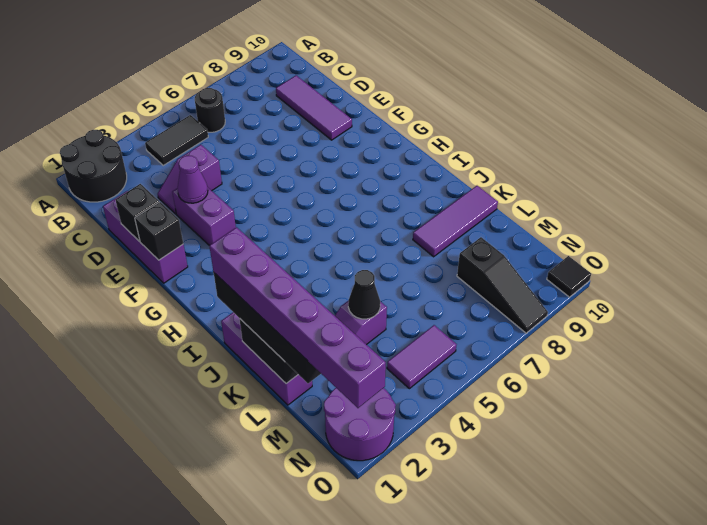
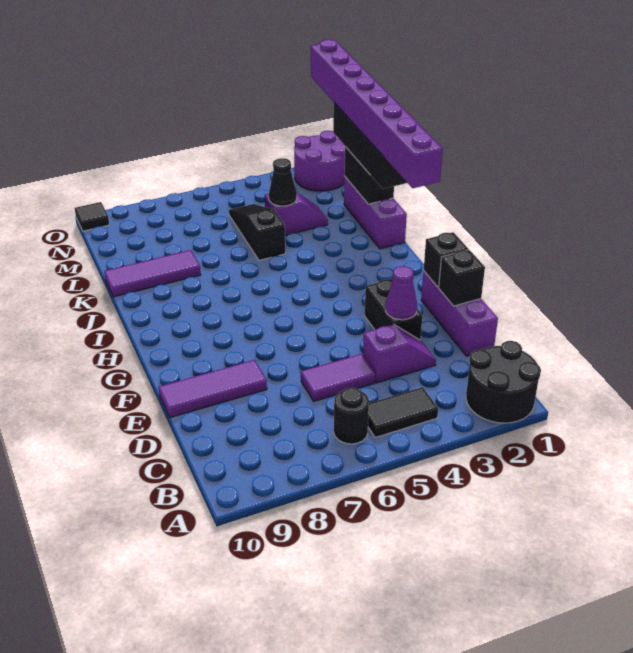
purple tile C9:E9 level 1 -> purple tile E8:E10 level 1
purple brick E3:F3 level 1 -> black brick E3:F3 level 1
purple brick J1:O1 level 4 -> purple brick H1:O1 level 4
black slope M8:O8 level 1 top M -> black slope K5:M5 level 1 top K
purple tile N4:N5 level 1 -> purple tile D5:D6 level 1

